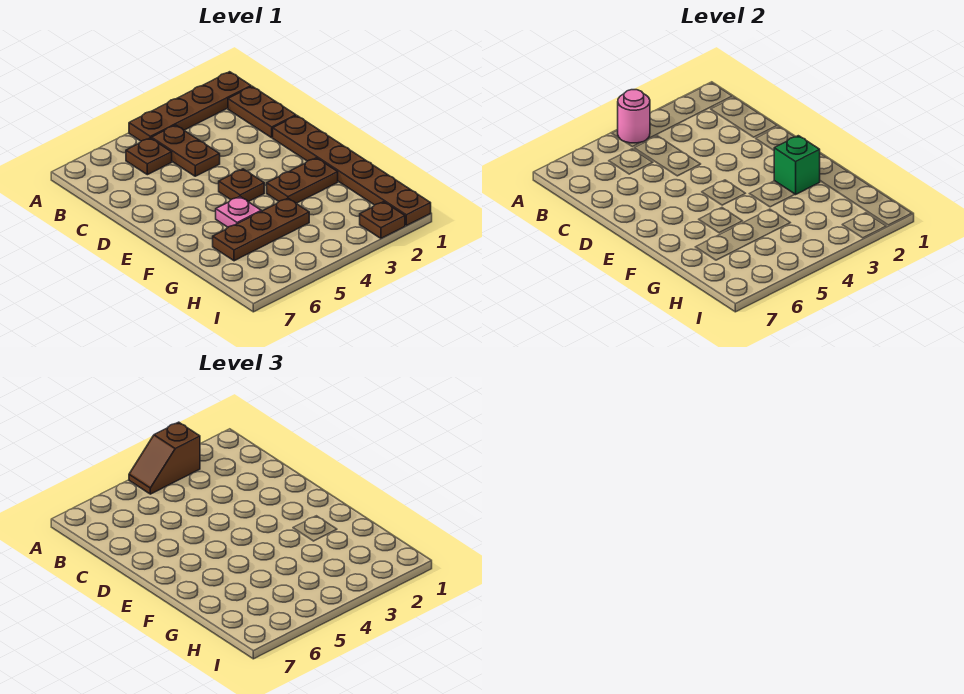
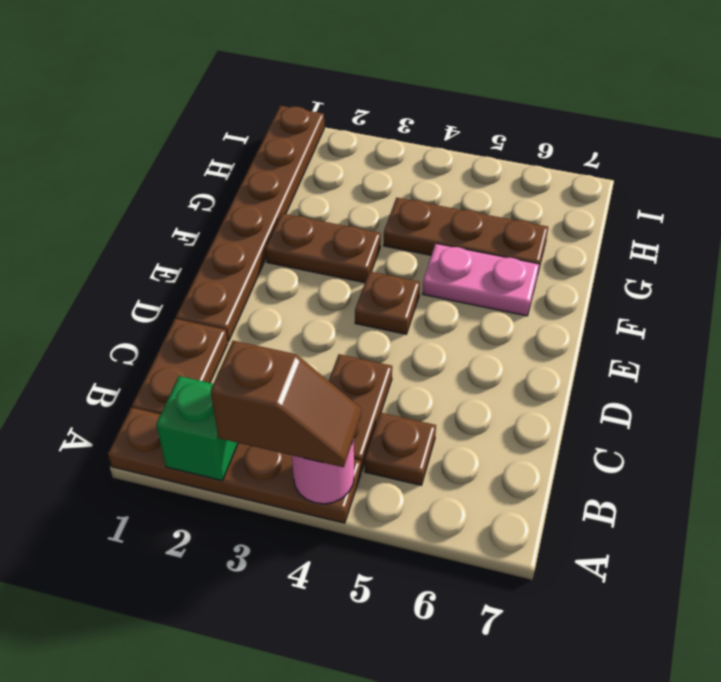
green brick F2 level 2 -> green brick A2 level 2
pink plate F5 level 1 -> pink plate F5:F6 level 1
brown plate I2 level 1 -> none

